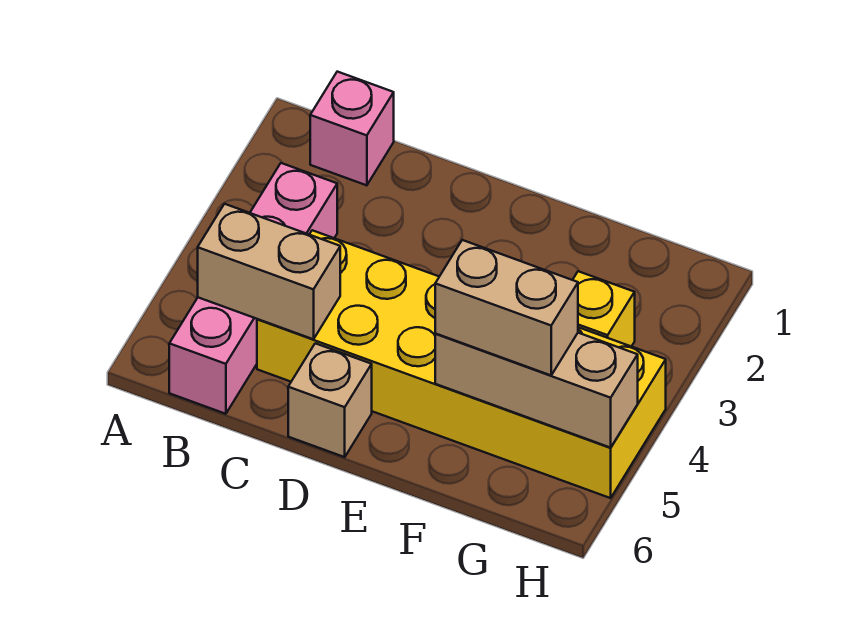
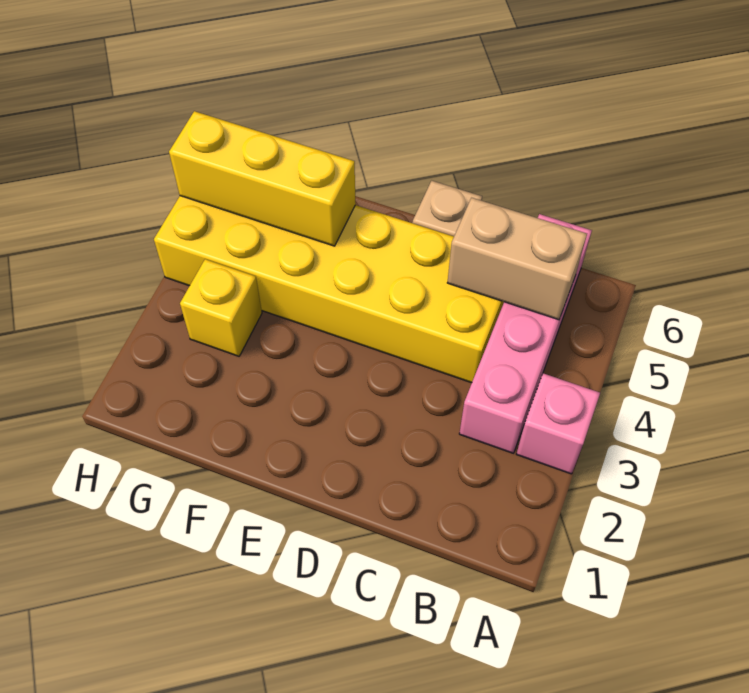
pink brick B1 level 1 -> pink brick A3 level 1
tan brick F5:H5 level 2 -> yellow brick F5:H5 level 2
tan brick F5:G5 level 3 -> none

